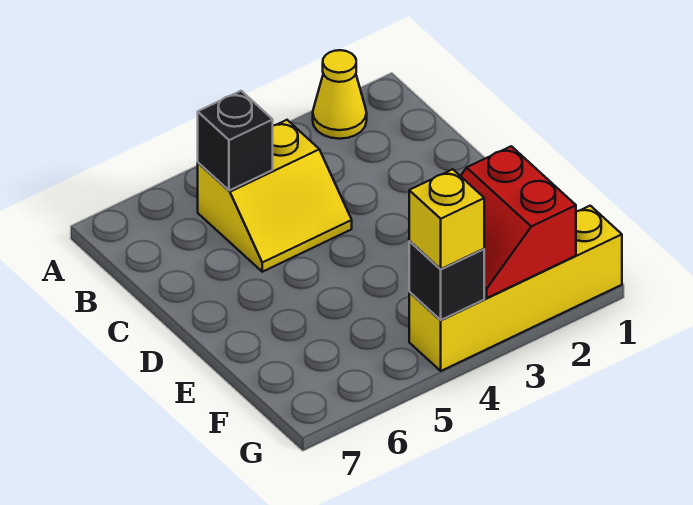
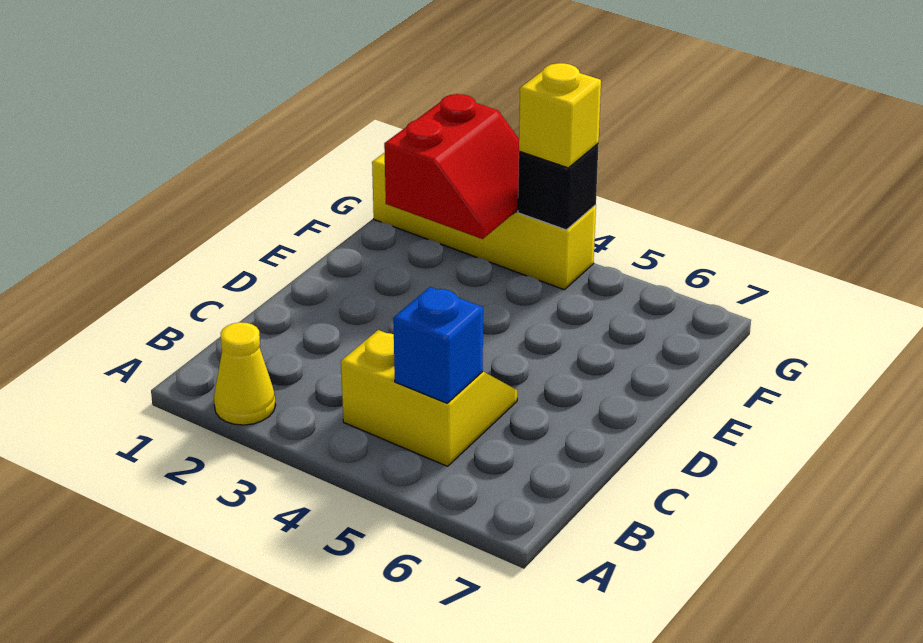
black brick B5 level 2 -> blue brick B5 level 2

